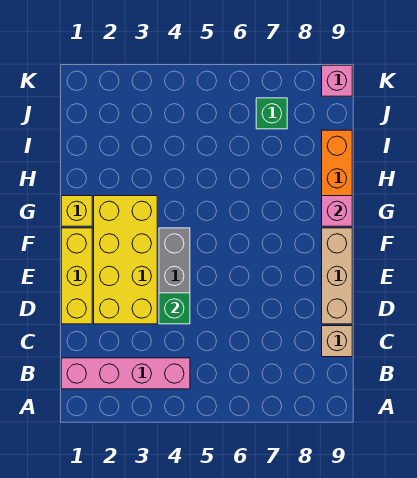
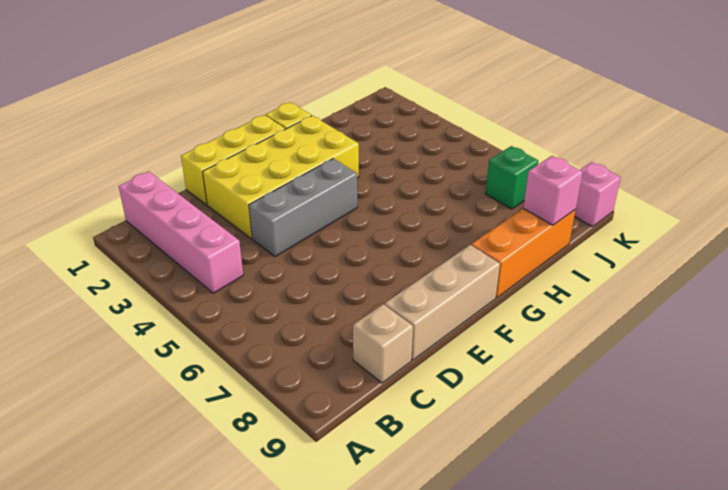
green brick D4 level 2 -> none
pink brick G9 level 2 -> pink brick I9 level 2

